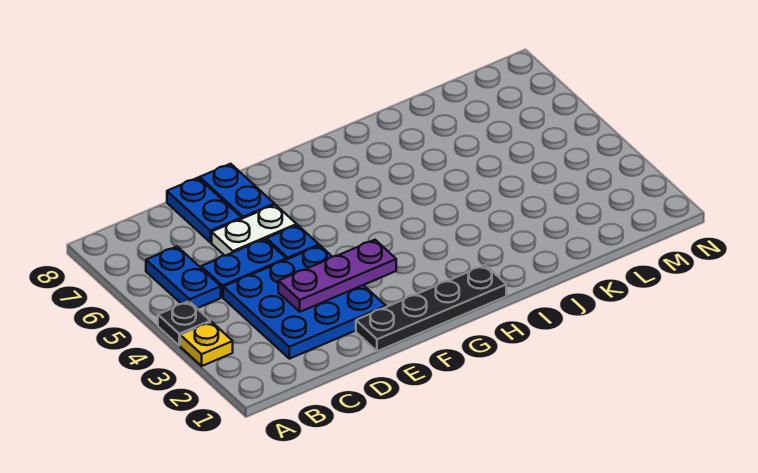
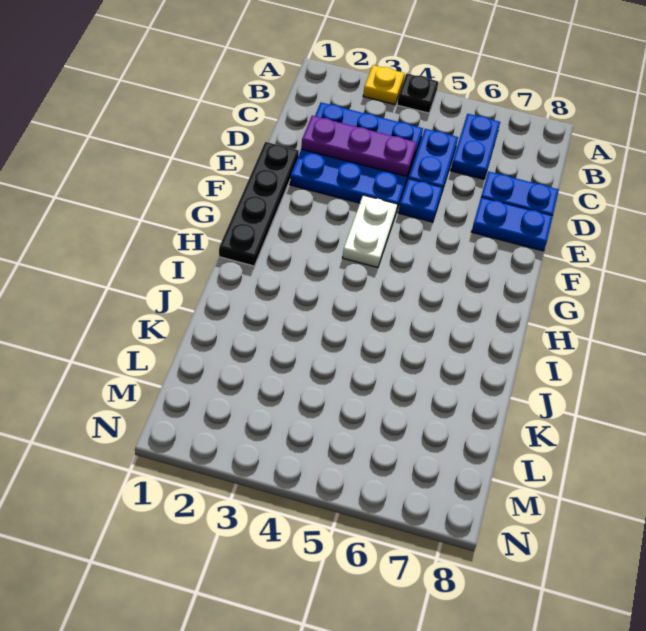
blue plate B5:B6 level 1 -> blue plate B6:C6 level 1
purple plate D3:F3 level 2 -> purple plate D2:D4 level 2
white plate D6:E6 level 1 -> white plate F4:G4 level 1

